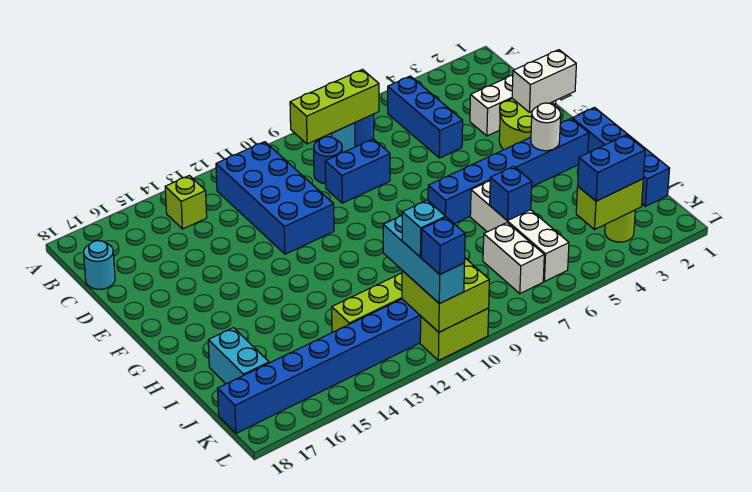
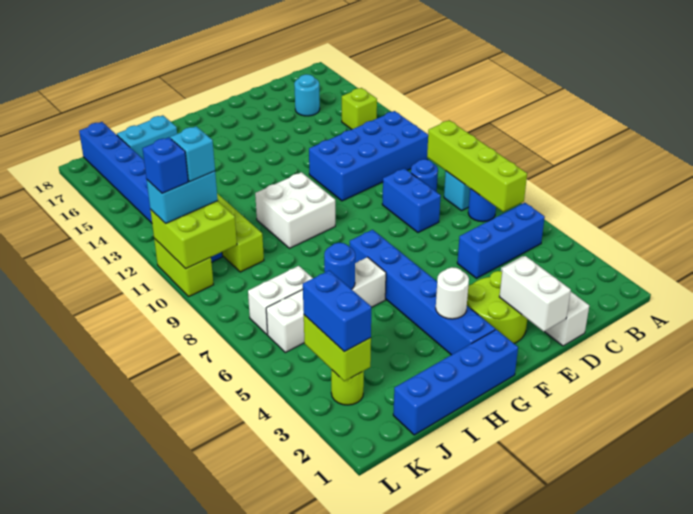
lime brick B7:B9 level 2 -> lime brick B6:B9 level 2
cyan round brick C18 level 1 -> cyan round brick C16 level 1
none -> white brick G10:H11 level 1
blue brick I6 level 2 -> blue round brick I6 level 2
cyan brick J11:L11 level 3 -> cyan brick K11:L11 level 3

